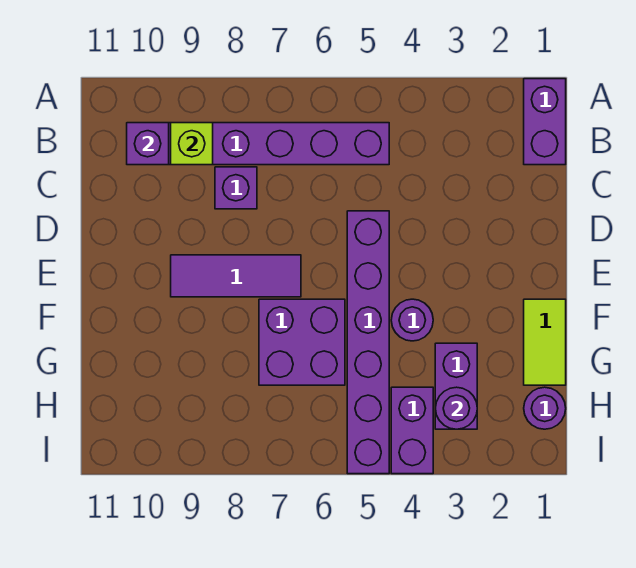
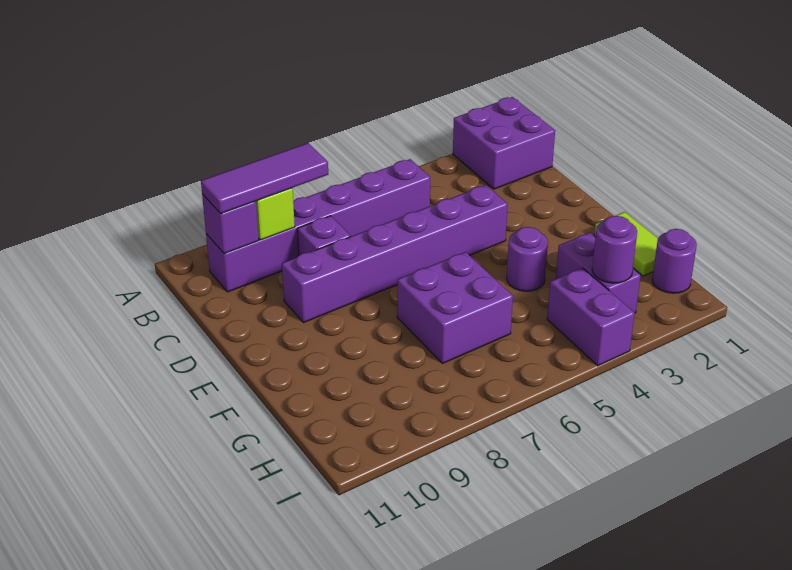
purple brick A1:B1 level 1 -> purple brick A1:B2 level 1
purple brick D5:I5 level 1 -> purple brick D4:D9 level 1
purple tile E7:E9 level 1 -> purple tile B8:B10 level 3

